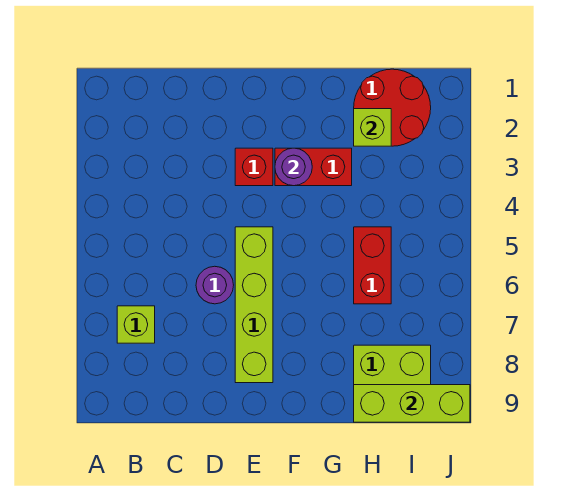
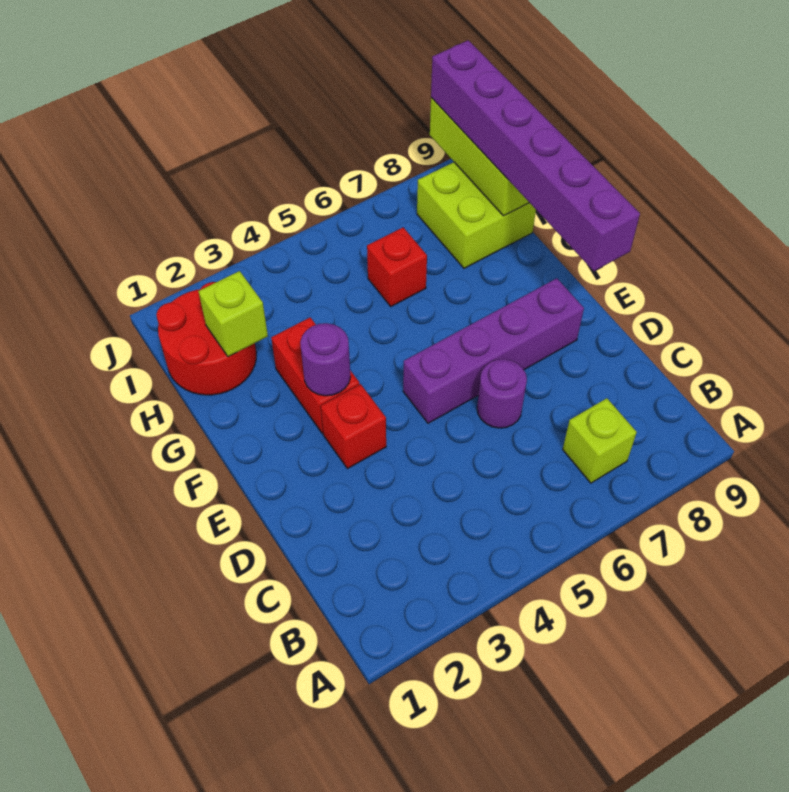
lime brick E5:E8 level 1 -> purple brick E5:E8 level 1
none -> purple brick E9:J9 level 3
red brick H5:H6 level 1 -> red brick H6 level 1

